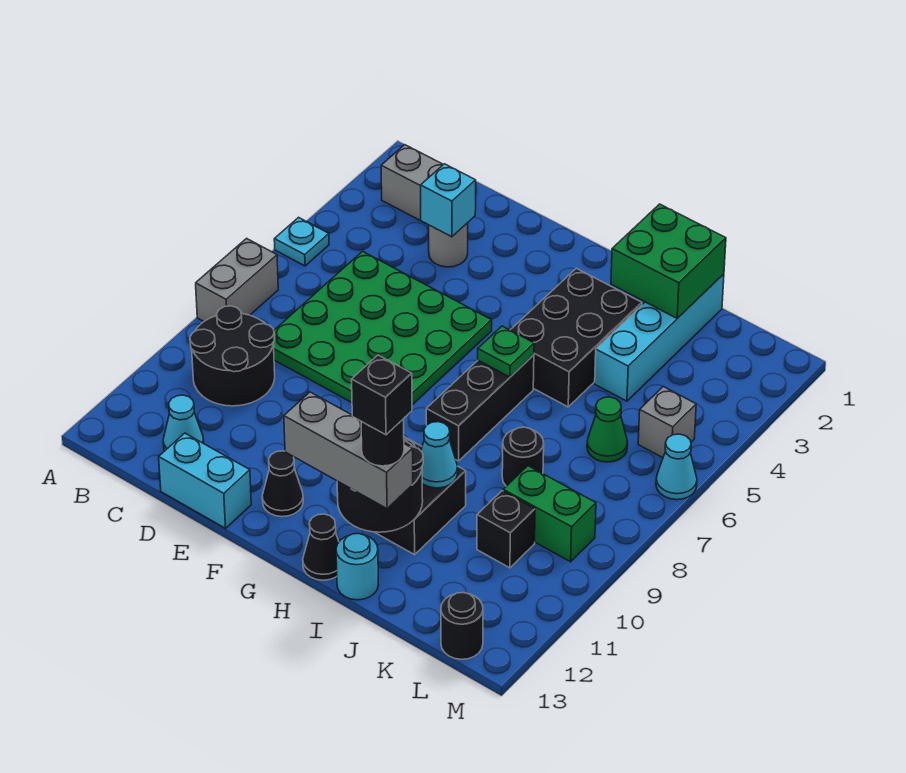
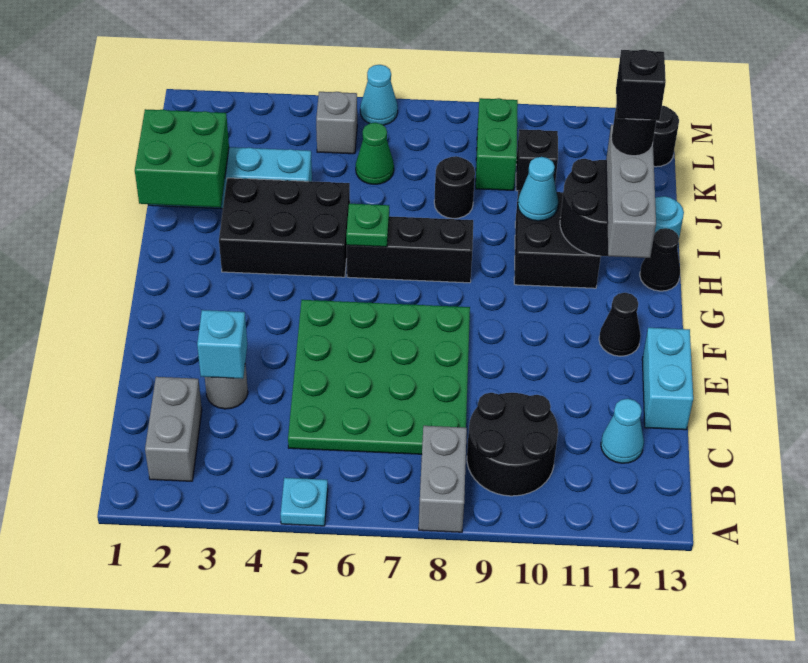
grey brick A7:A8 level 1 -> grey brick A8:B8 level 1

